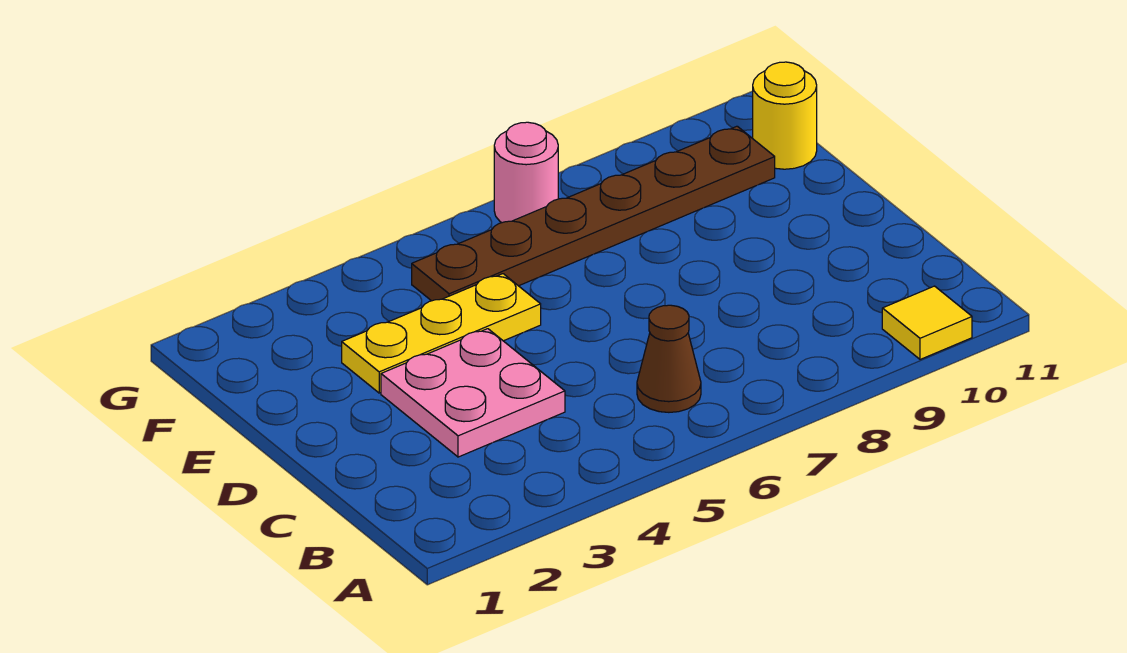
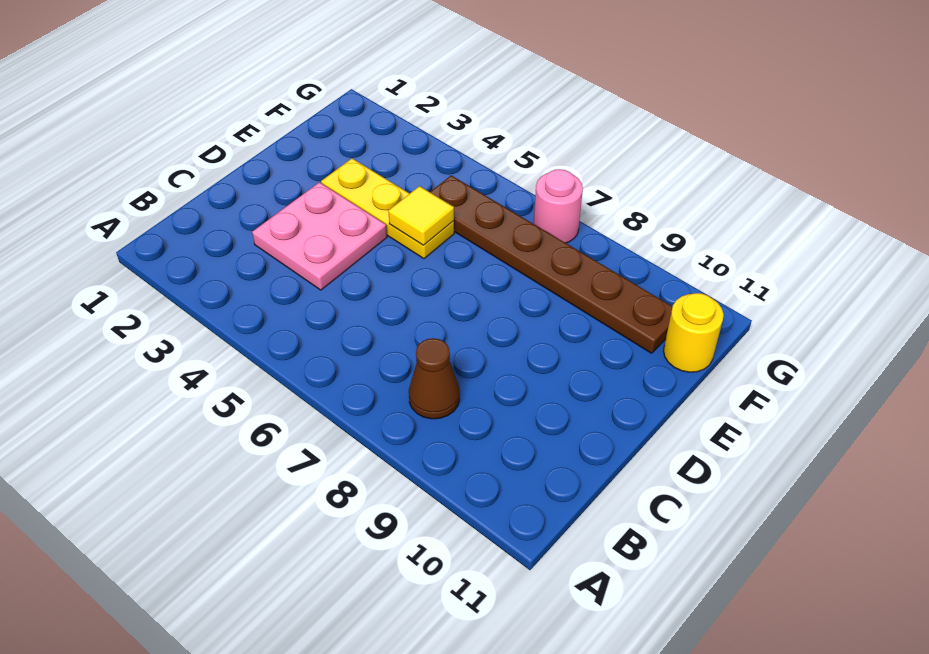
yellow tile A10 level 1 -> yellow tile E5 level 2
brown cone B6 level 1 -> brown cone B8 level 1

